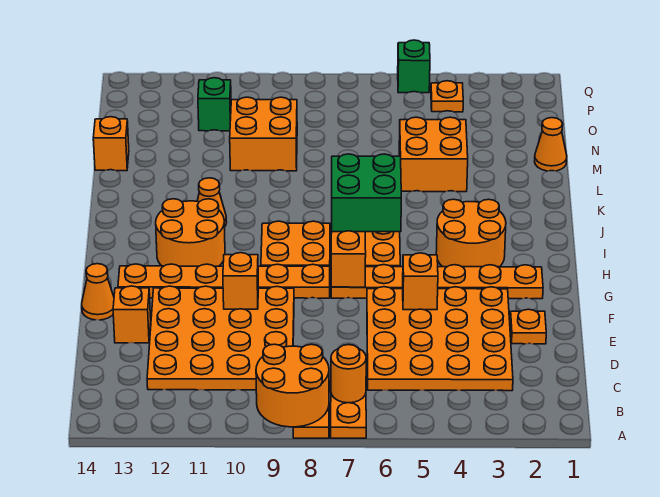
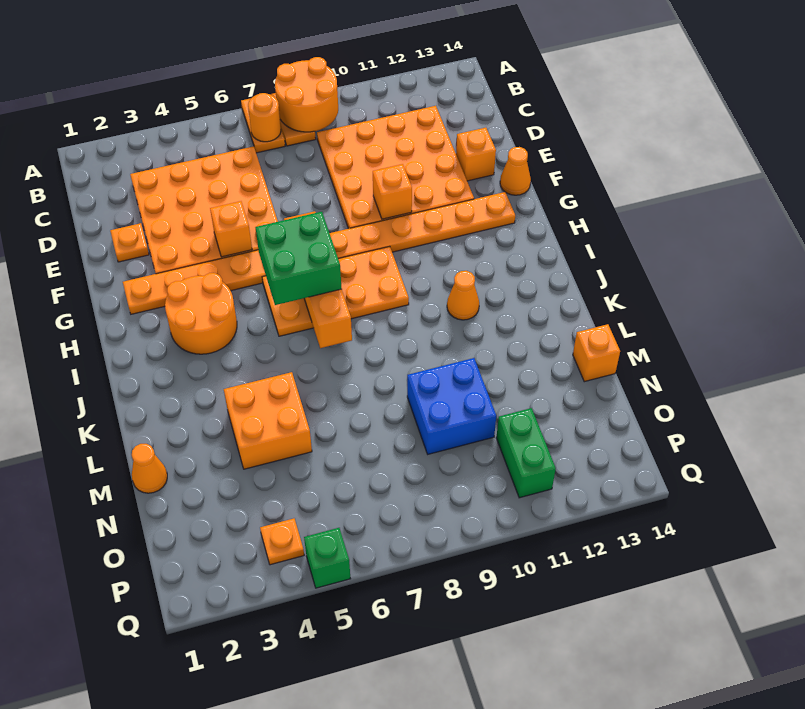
orange round brick H11:I12 level 1 -> none
orange brick M9:N10 level 1 -> blue brick M9:N10 level 1
green brick O11 level 1 -> green brick O11:P11 level 1

